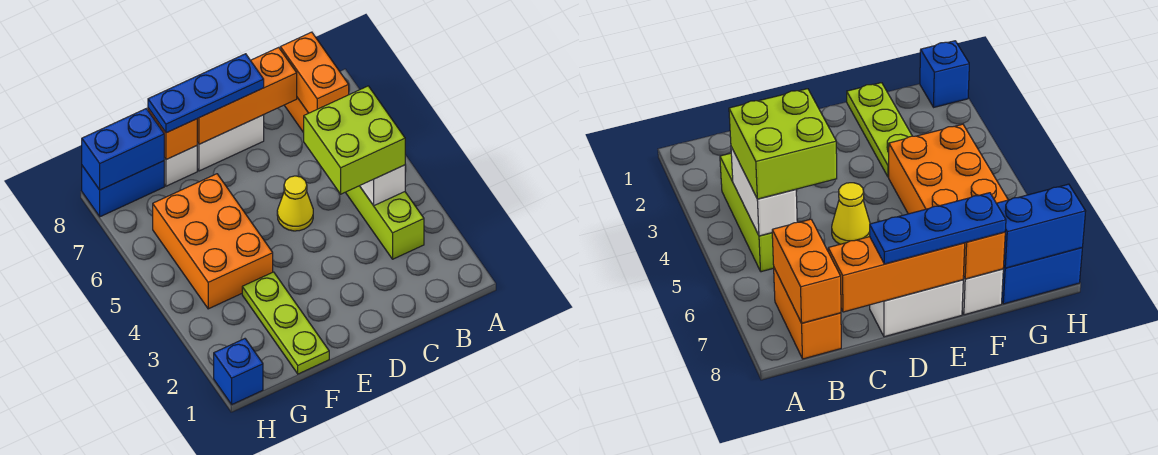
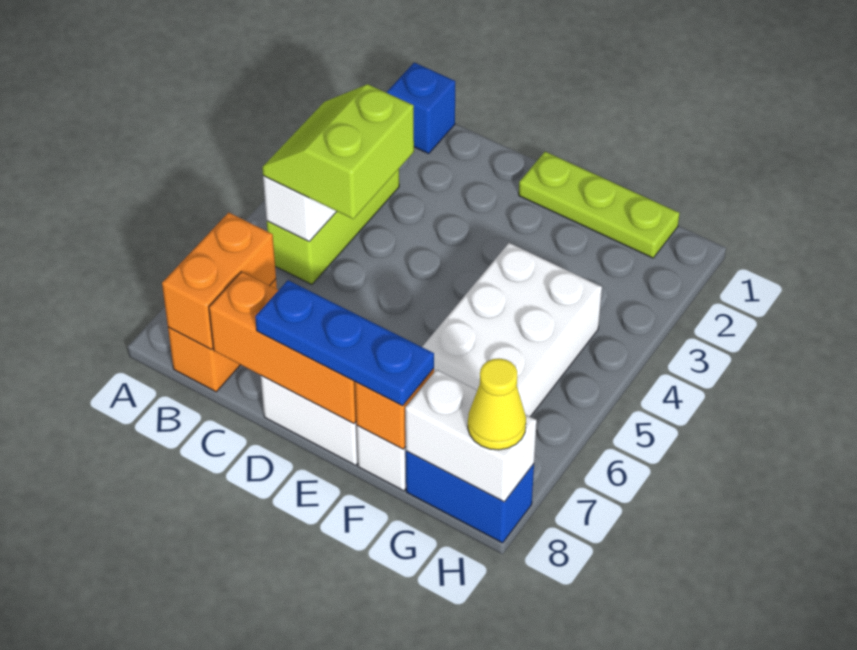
lime brick B4:C5 level 3 -> lime slope B4:C5 level 3 top C
yellow cone D5 level 1 -> yellow cone H8 level 3
lime plate F1:F3 level 1 -> lime plate E1:G1 level 1
orange brick F4:G6 level 1 -> white brick F4:G6 level 1
blue brick G8:H8 level 2 -> white brick G8:H8 level 2
blue brick H1 level 1 -> blue brick B1 level 1

